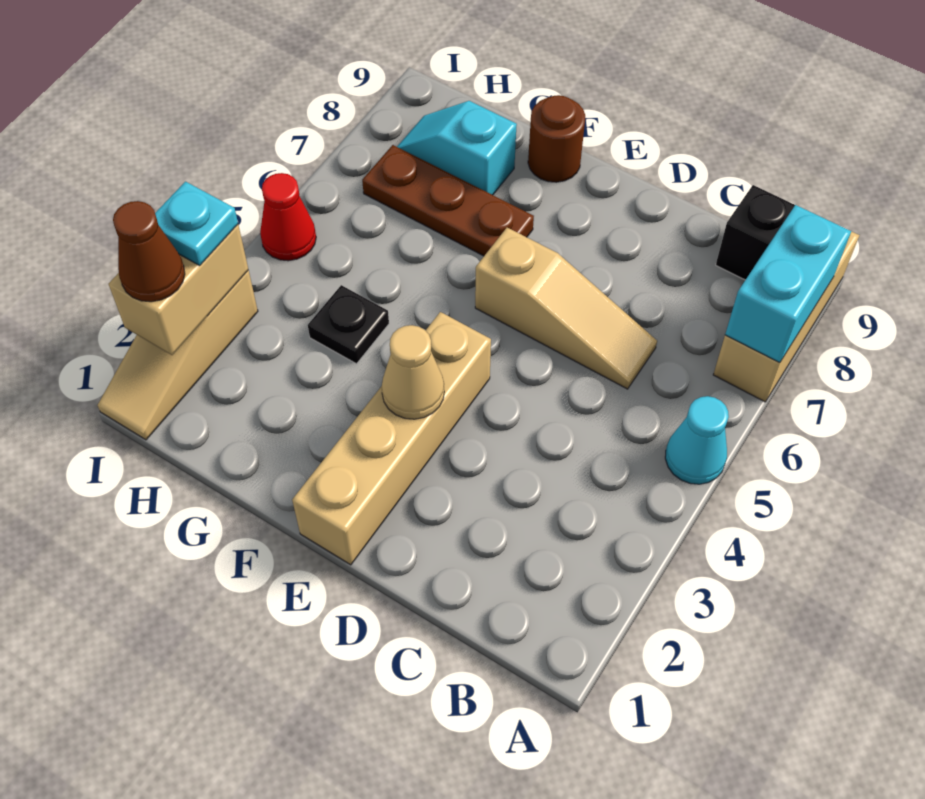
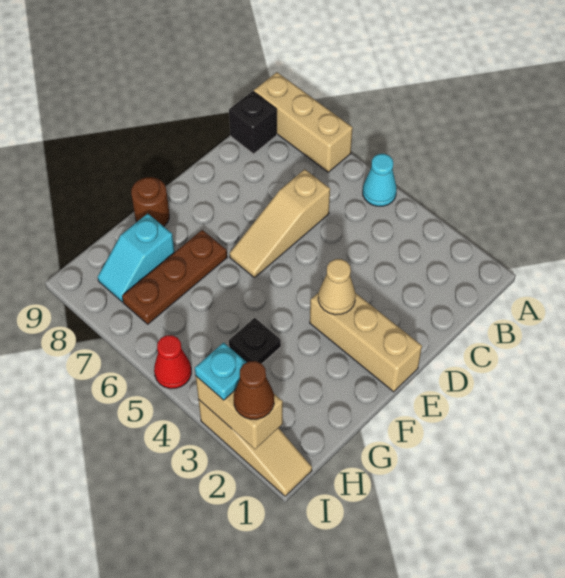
cyan brick A7:A8 level 2 -> none
tan slope C6:E6 level 1 top E -> tan slope C6:E6 level 1 top C
tan brick E1:E4 level 1 -> tan brick E1:E3 level 1

